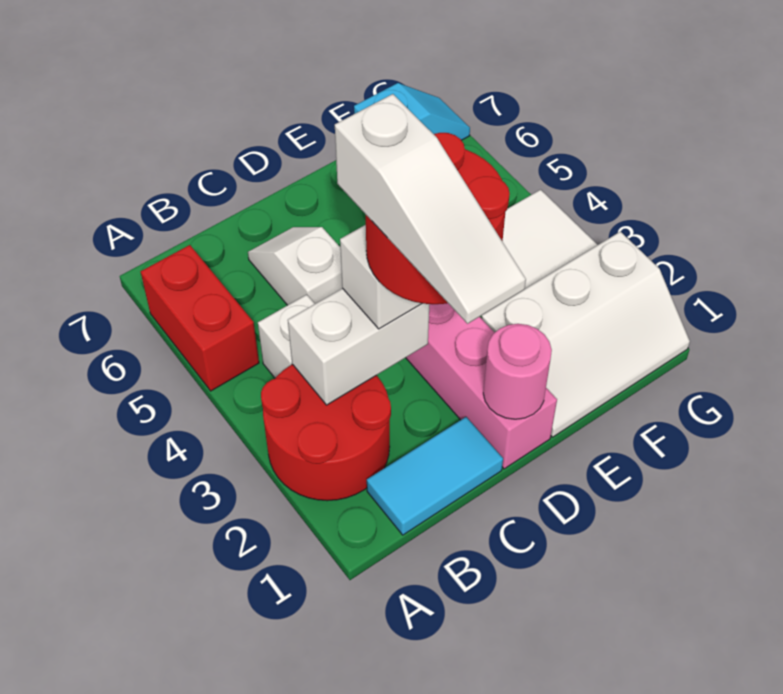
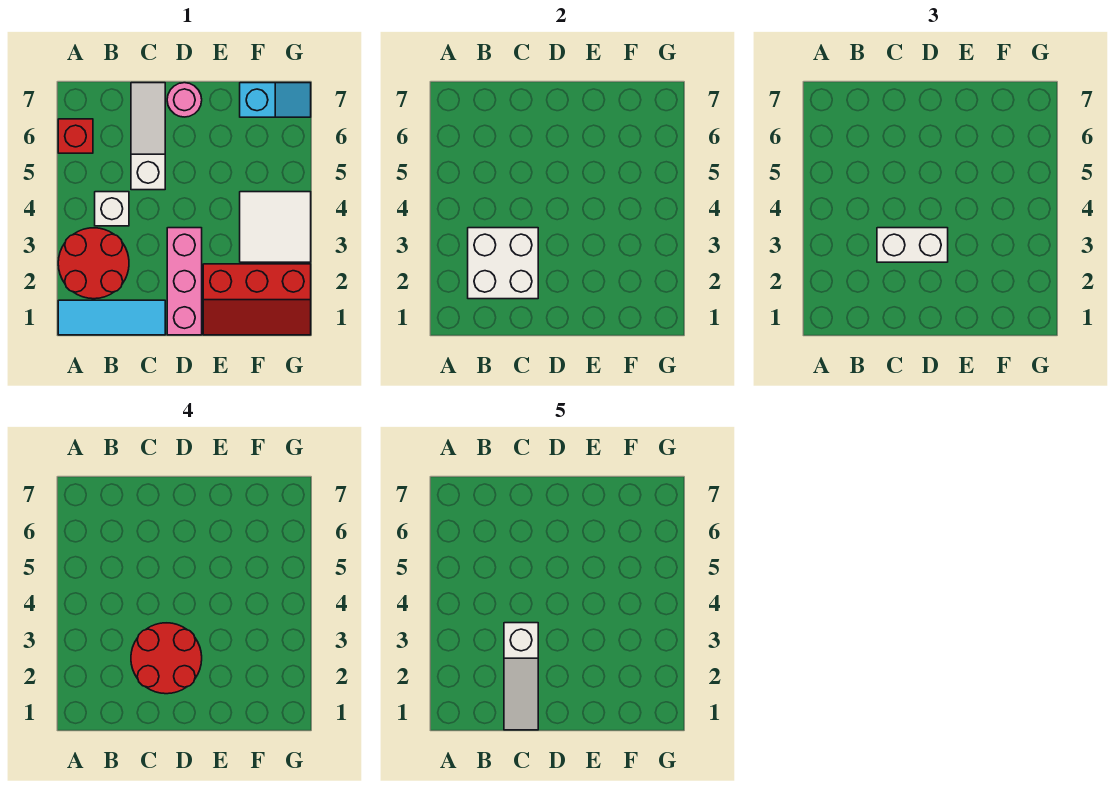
red brick A5:A6 level 1 -> red brick A6 level 1
cyan tile B1:C1 level 1 -> cyan tile A1:C1 level 1
white brick B3:C3 level 2 -> white brick B2:C3 level 2
white slope C5:C6 level 1 top 5 -> white slope C5:C7 level 1 top 5
pink round brick D1 level 2 -> pink round brick D7 level 1
white slope E1:G2 level 1 top 2 -> red slope E1:G2 level 1 top 2

